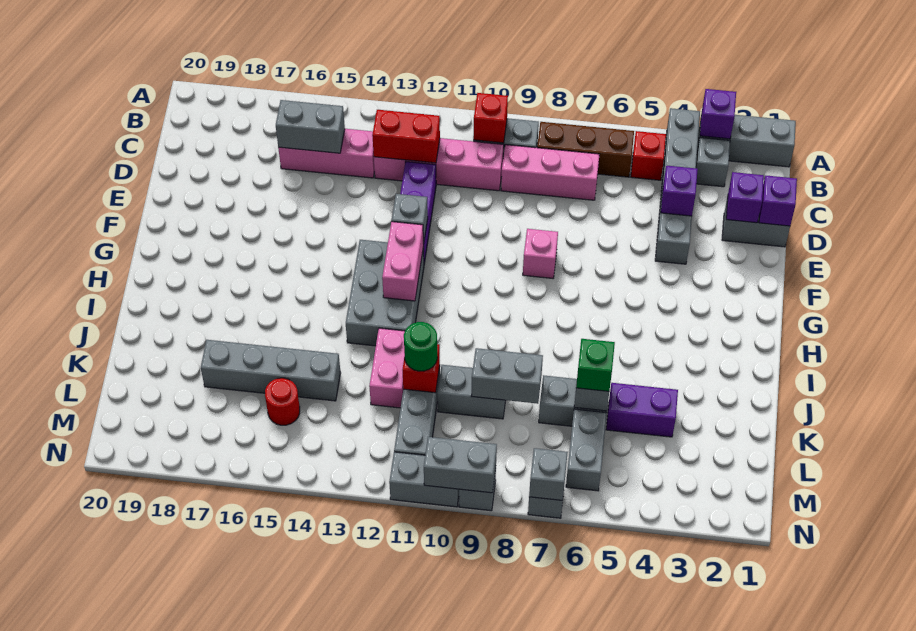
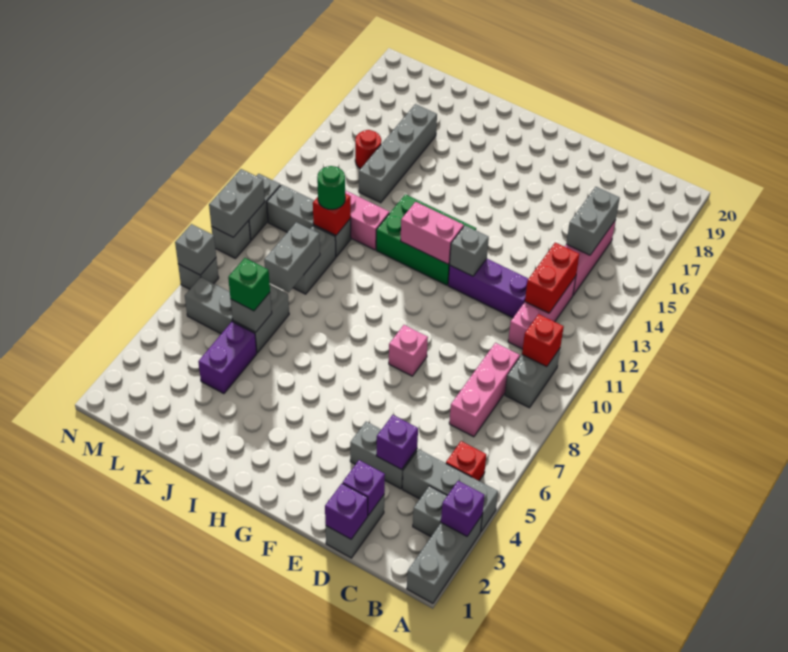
brown brick B6:B8 level 1 -> none
pink brick C10:C13 level 1 -> pink brick C11:C13 level 1
grey brick G12:I13 level 1 -> green brick G12:I13 level 1

